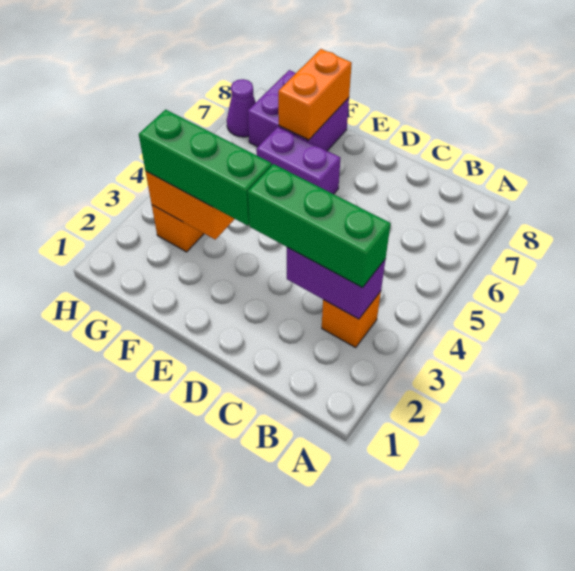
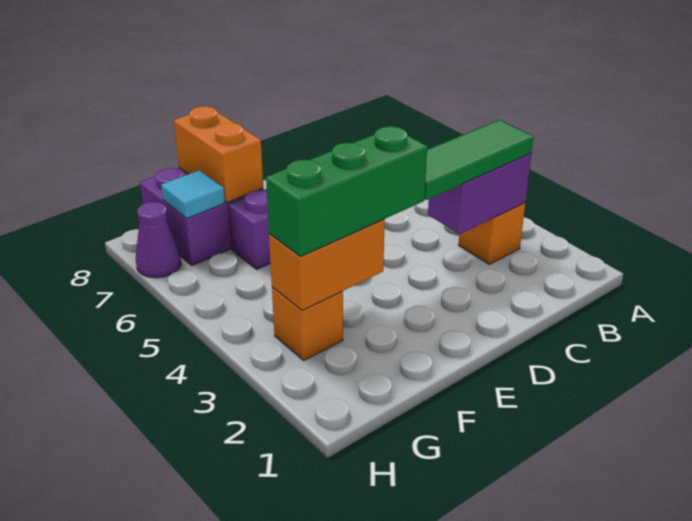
green brick B3:D3 level 3 -> green tile B3:D3 level 3
none -> cyan tile G7 level 2

